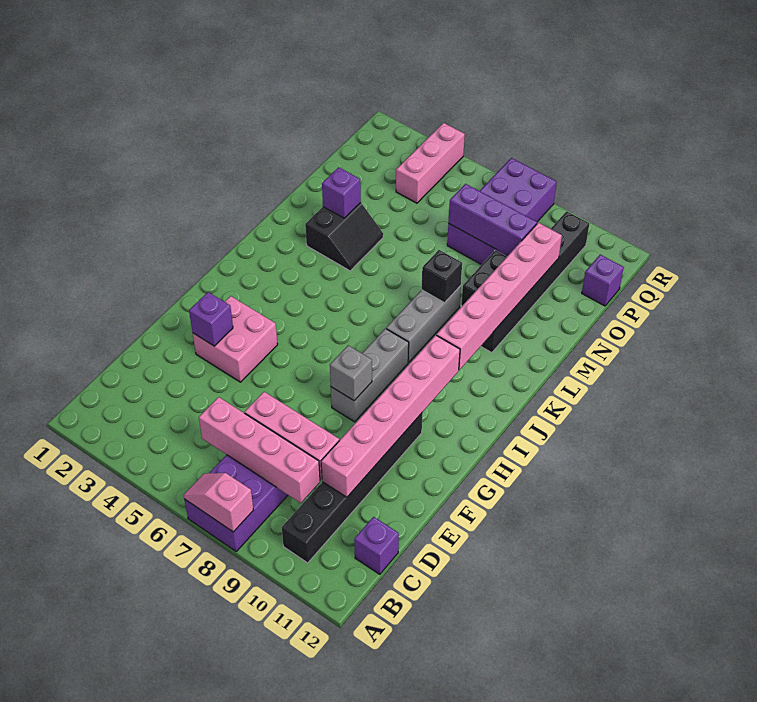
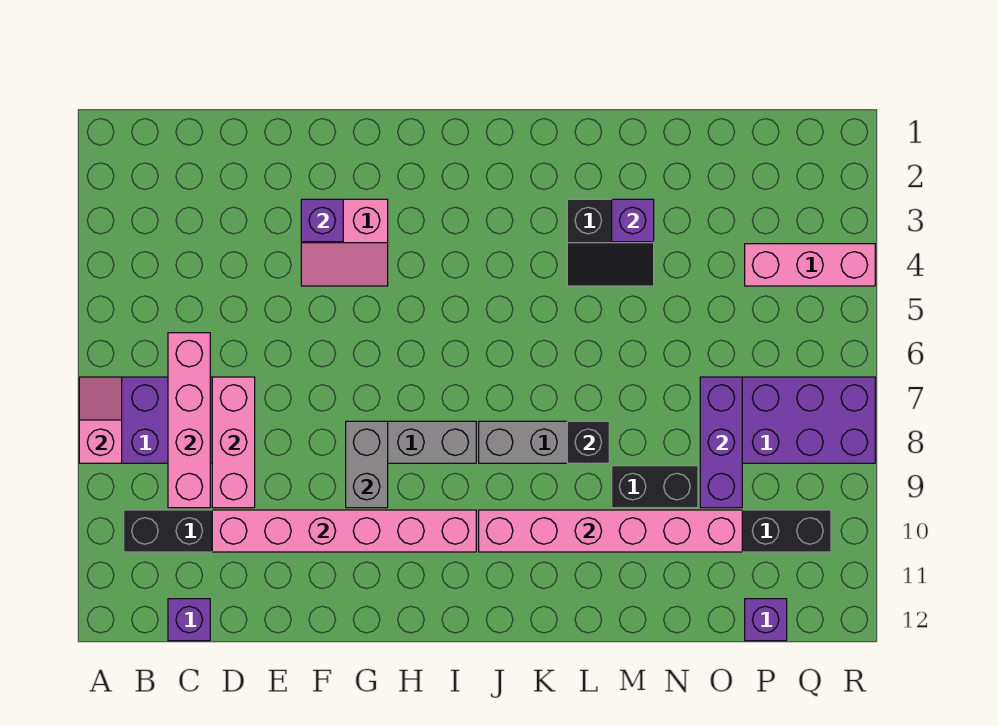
pink brick F3:G4 level 1 -> pink slope F3:G4 level 1 top 3
grey brick G8 level 2 -> grey brick G8:G9 level 2

